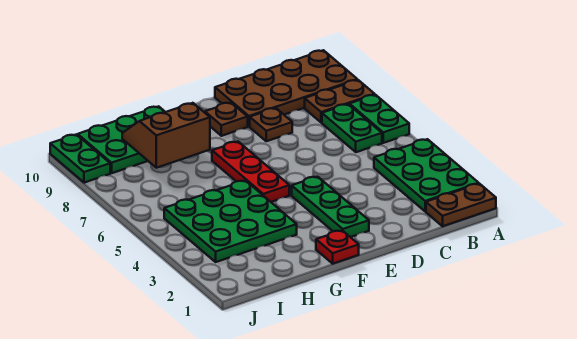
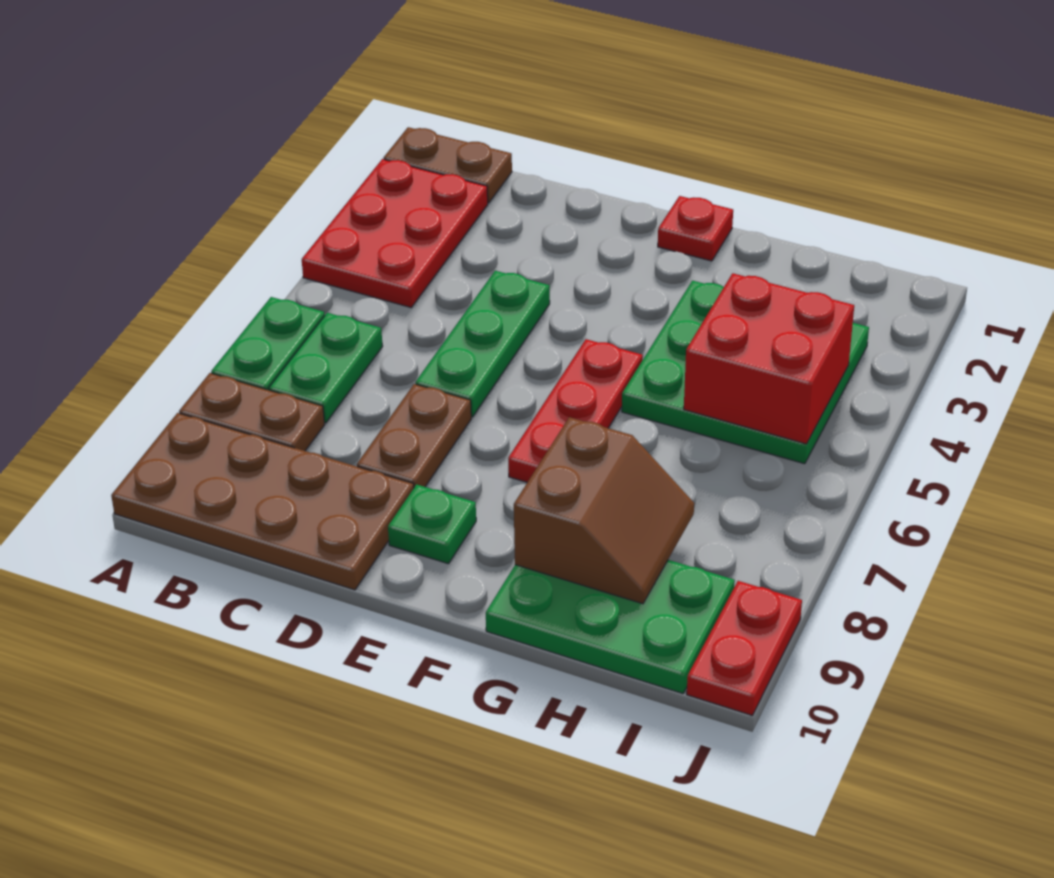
green plate A2:B4 level 1 -> red plate A2:B4 level 1
brown plate D8 level 1 -> brown plate D7:D8 level 1
green plate E2:E4 level 1 -> green plate D4:D6 level 1
brown plate E9 level 1 -> green plate E9 level 1
brown slope G8:H9 level 2 top 8 -> brown slope G8:H9 level 2 top G
none -> red brick H4:I5 level 2
green plate J9:J10 level 1 -> red plate J9:J10 level 1

